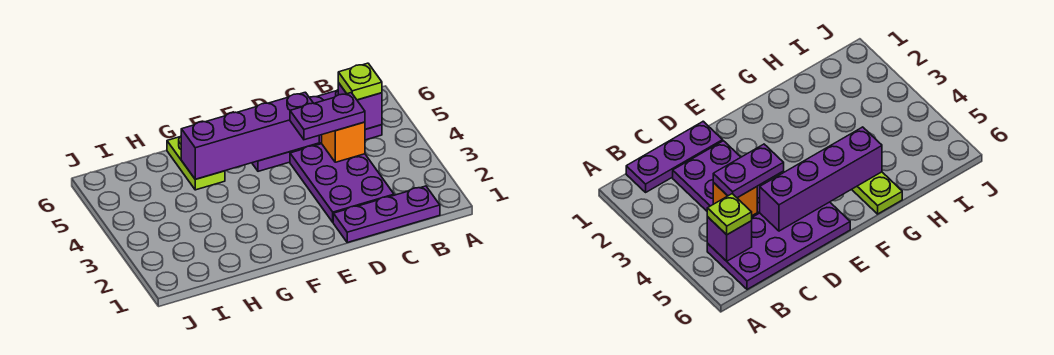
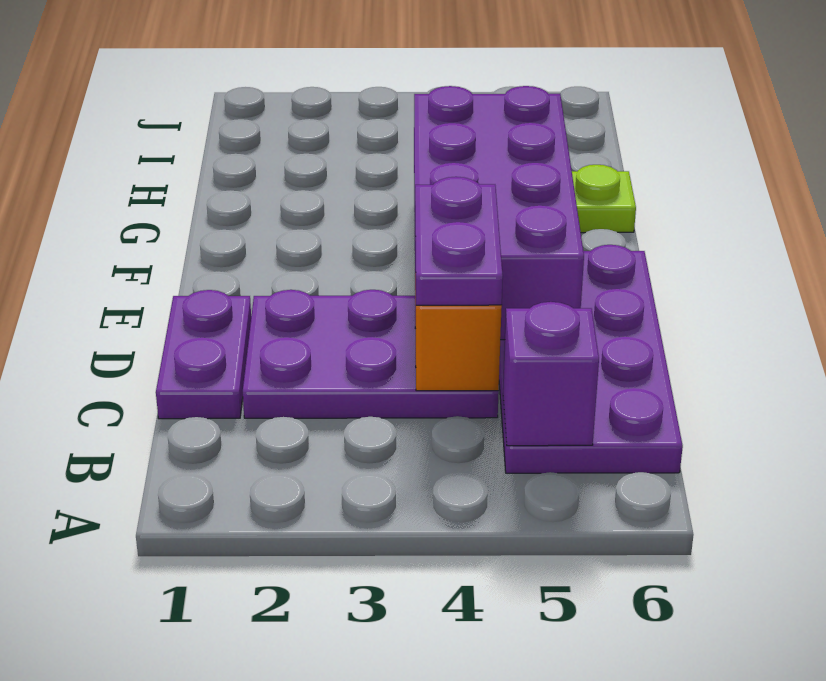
purple plate B1:D1 level 1 -> purple plate C1:D1 level 1
lime plate B5 level 3 -> none
purple brick D5:G5 level 2 -> purple brick D4:G5 level 2

